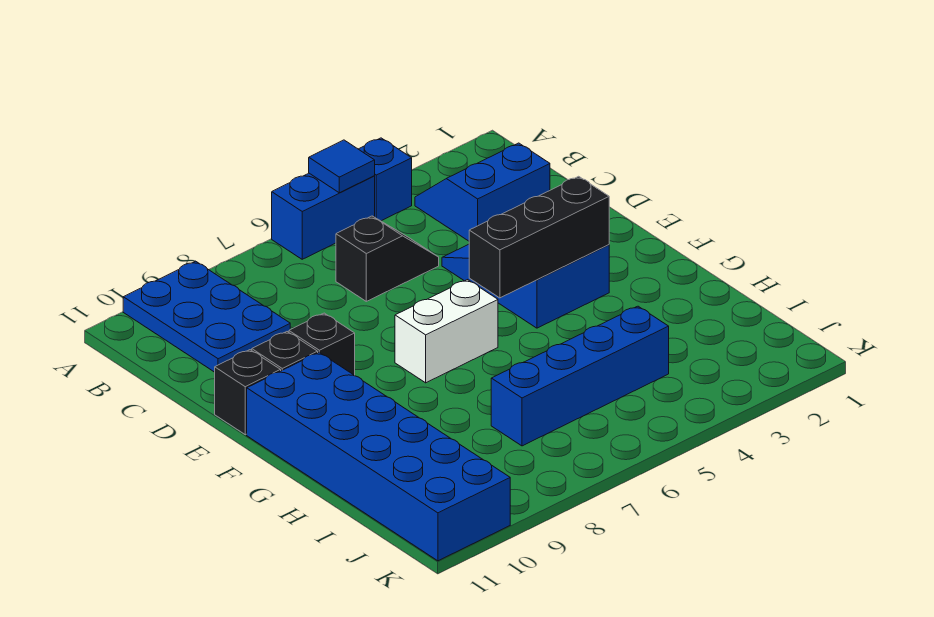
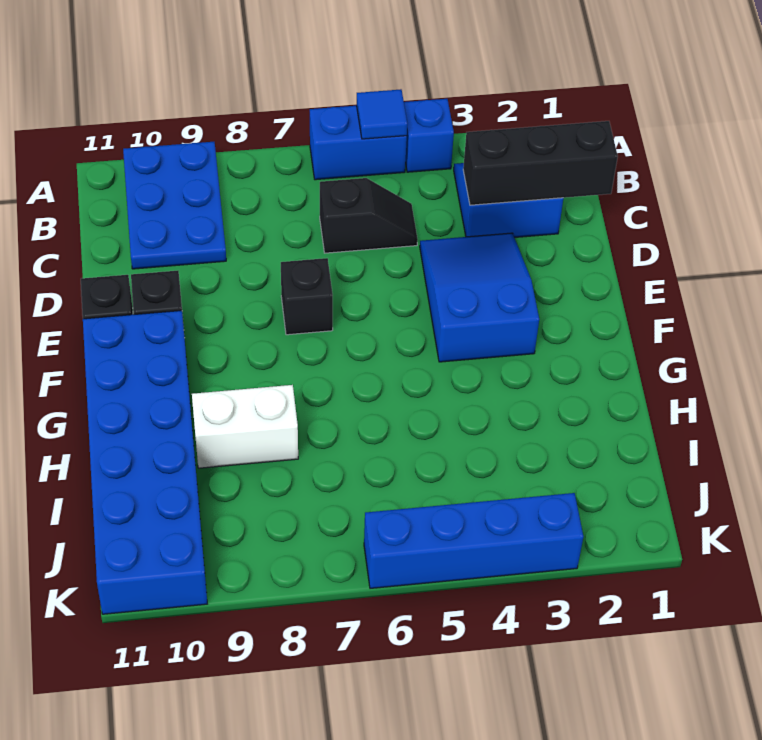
black brick E9 level 1 -> black brick E7 level 1
black brick F3:F5 level 2 -> black brick C1:C3 level 2
white brick F6:F7 level 1 -> white brick H8:H9 level 1
blue brick I4:I7 level 1 -> blue brick K3:K6 level 1

